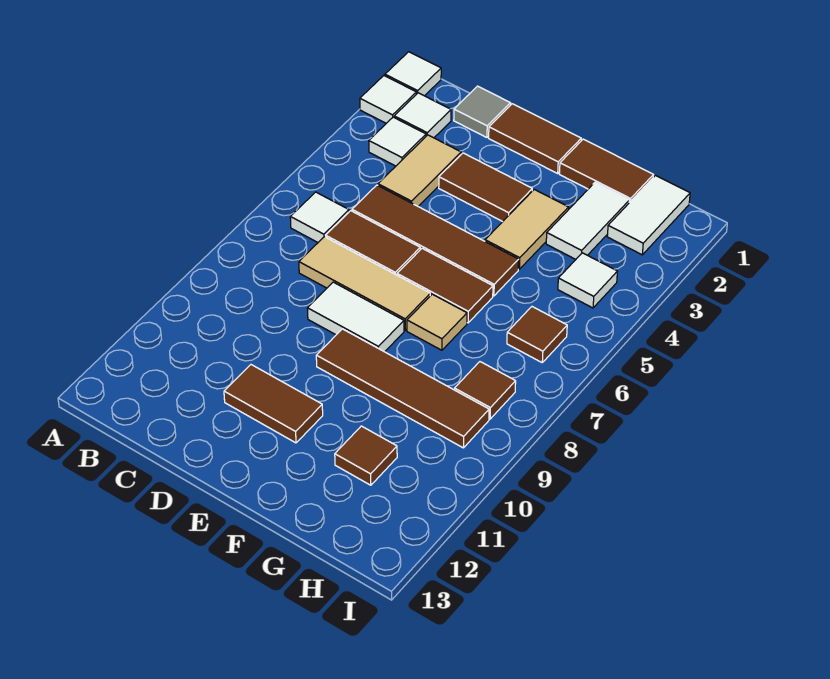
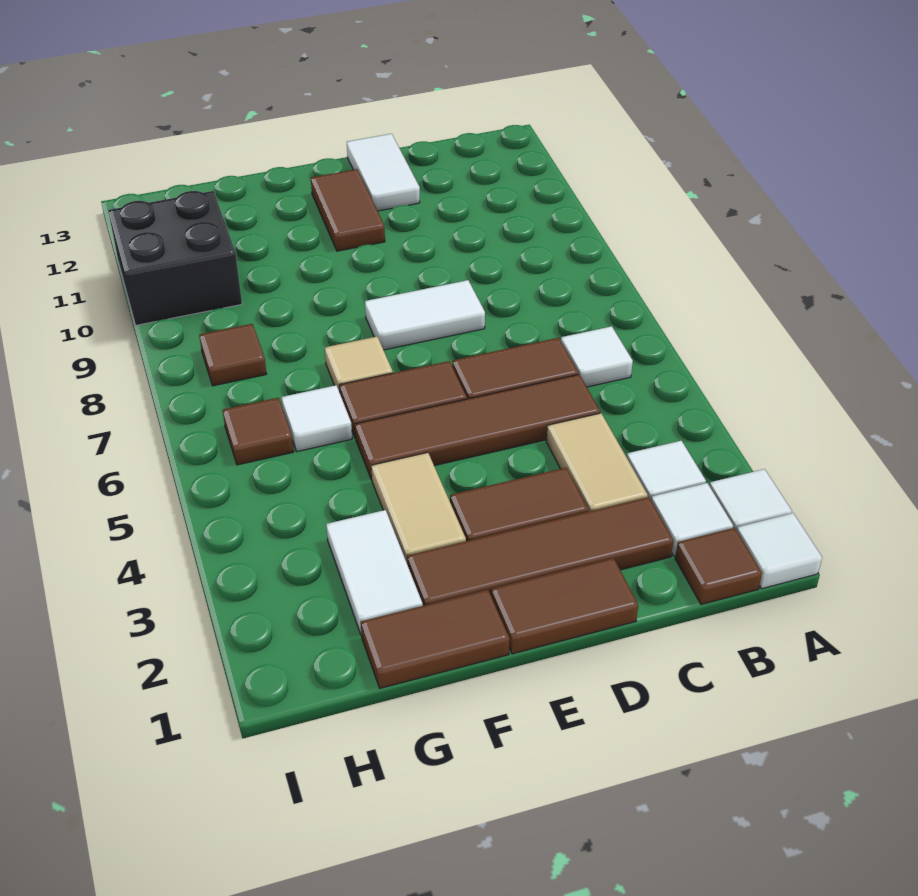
grey tile C1 level 1 -> none
tan tile C7:E7 level 1 -> none
brown tile D11:E11 level 1 -> brown tile E11:E12 level 1
brown tile E9:H9 level 1 -> brown tile C2:F2 level 1
brown tile G11 level 1 -> brown tile B1 level 1
white tile H1:H2 level 1 -> white tile D12:D13 level 1
white tile H4 level 1 -> white tile G6 level 1
none -> black brick H10:I11 level 1

